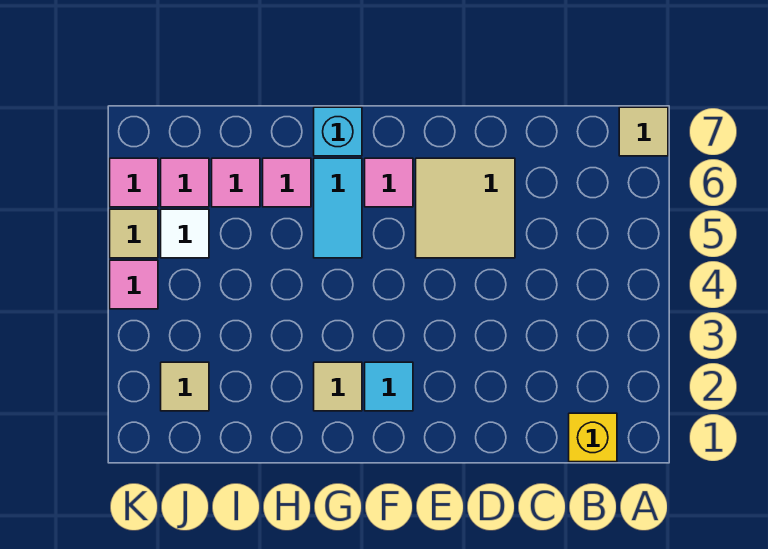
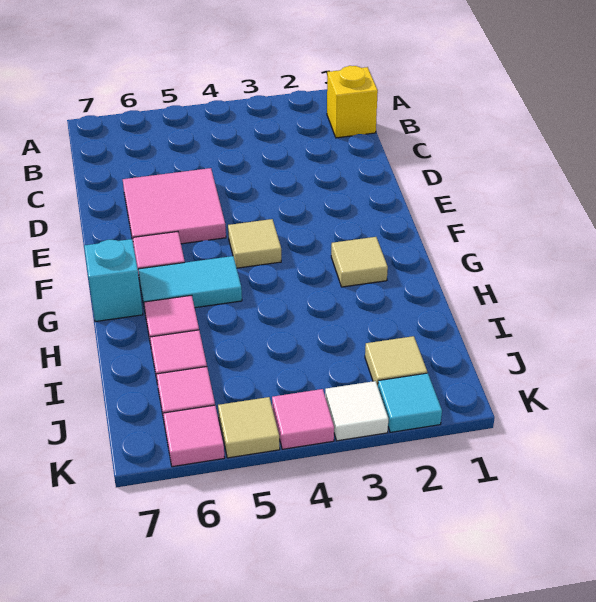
tan tile A7 level 1 -> tan tile F4 level 1
tan tile D5:E6 level 1 -> pink tile D5:E6 level 1
cyan tile F2 level 1 -> cyan tile K2 level 1
white tile J5 level 1 -> white tile K3 level 1

